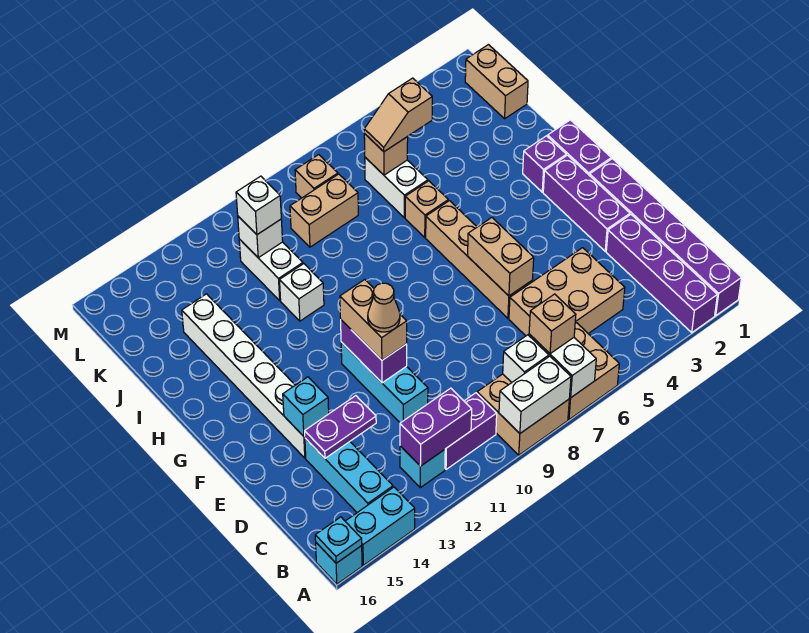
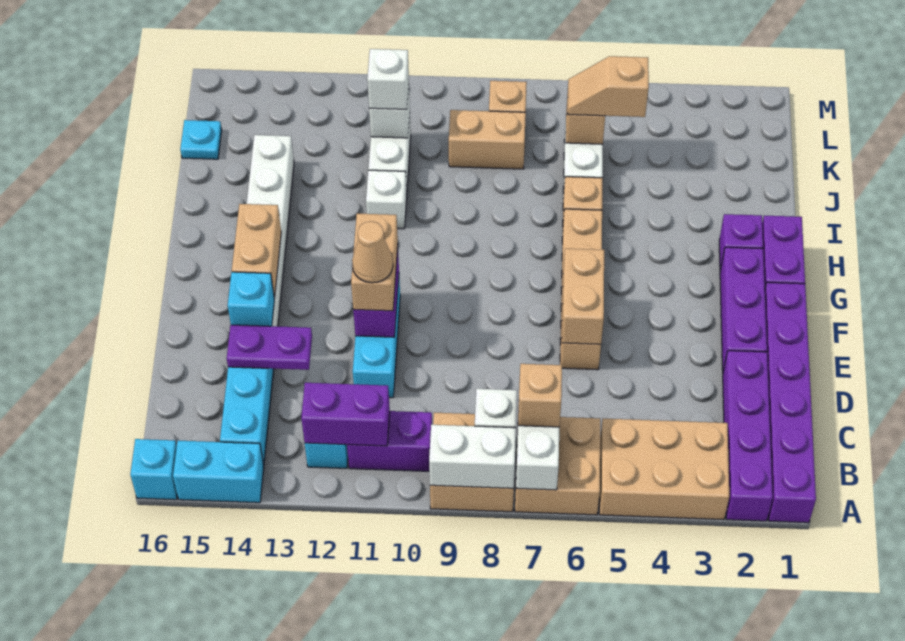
cyan plate A16 level 2 -> cyan plate K16 level 1
tan brick C4:D6 level 1 -> tan brick A3:B5 level 1
tan brick K1:L1 level 1 -> tan brick F14:G14 level 2

